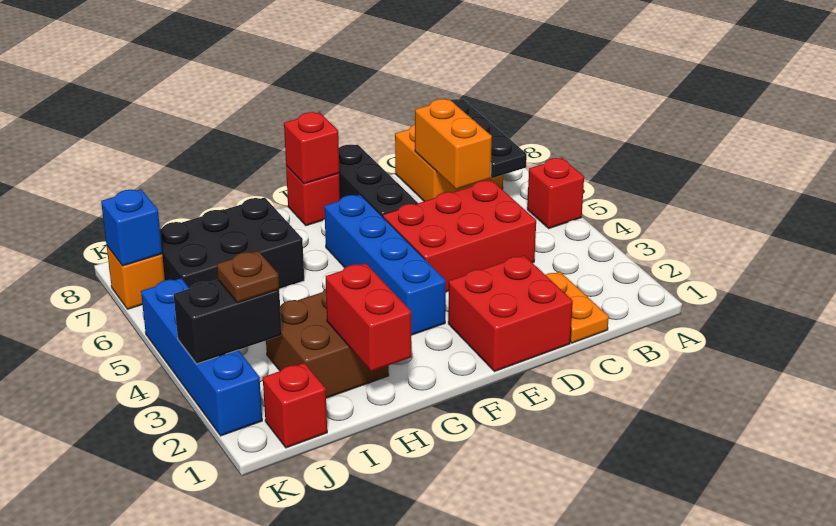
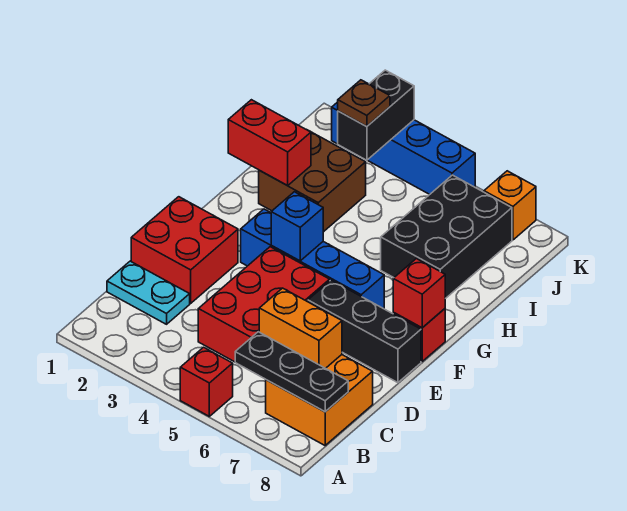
orange plate C1:C2 level 1 -> cyan plate C1:C2 level 1
red brick J1 level 1 -> none
blue brick K7 level 2 -> blue brick F4 level 2

